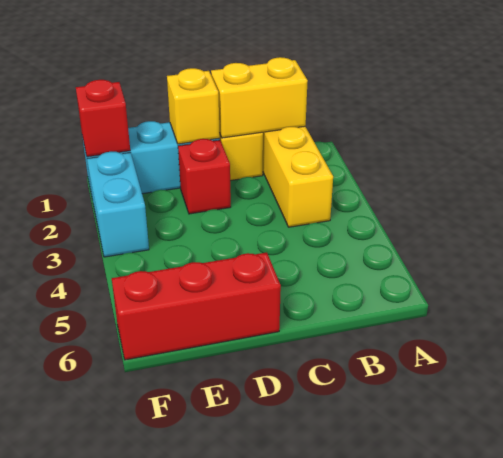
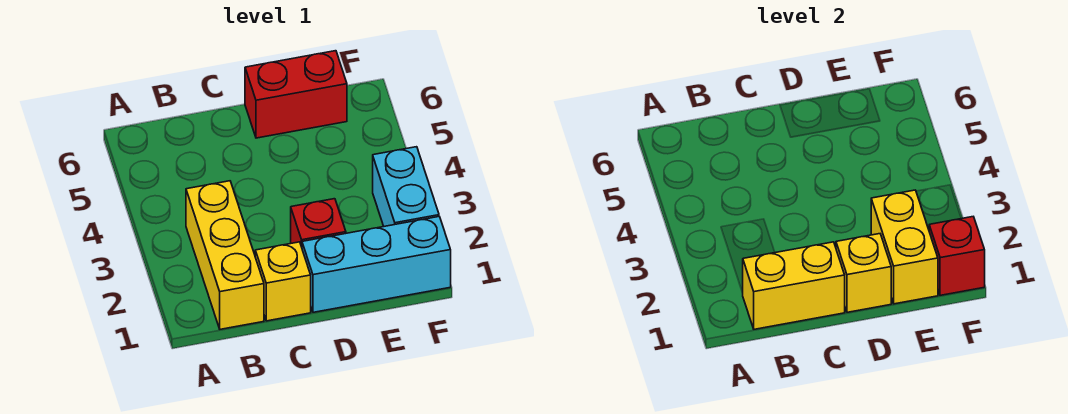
red brick D6:F6 level 1 -> red brick D6:E6 level 1
none -> yellow brick E1:E2 level 2

